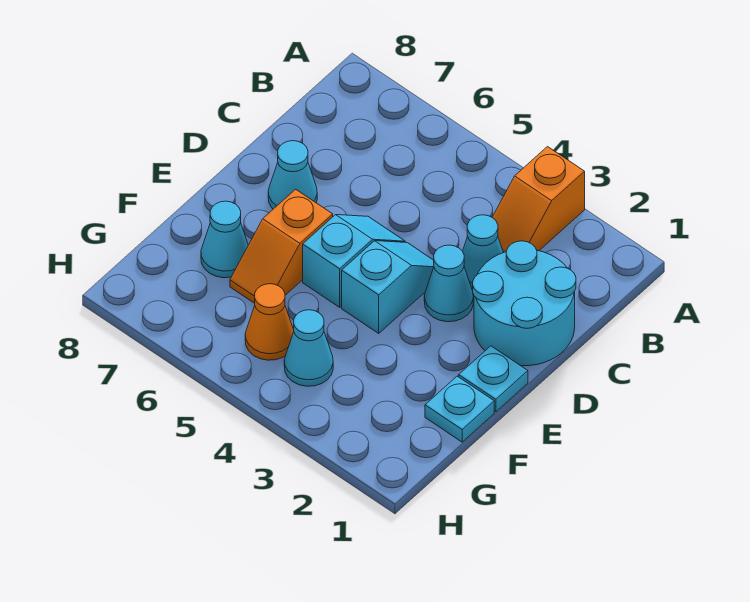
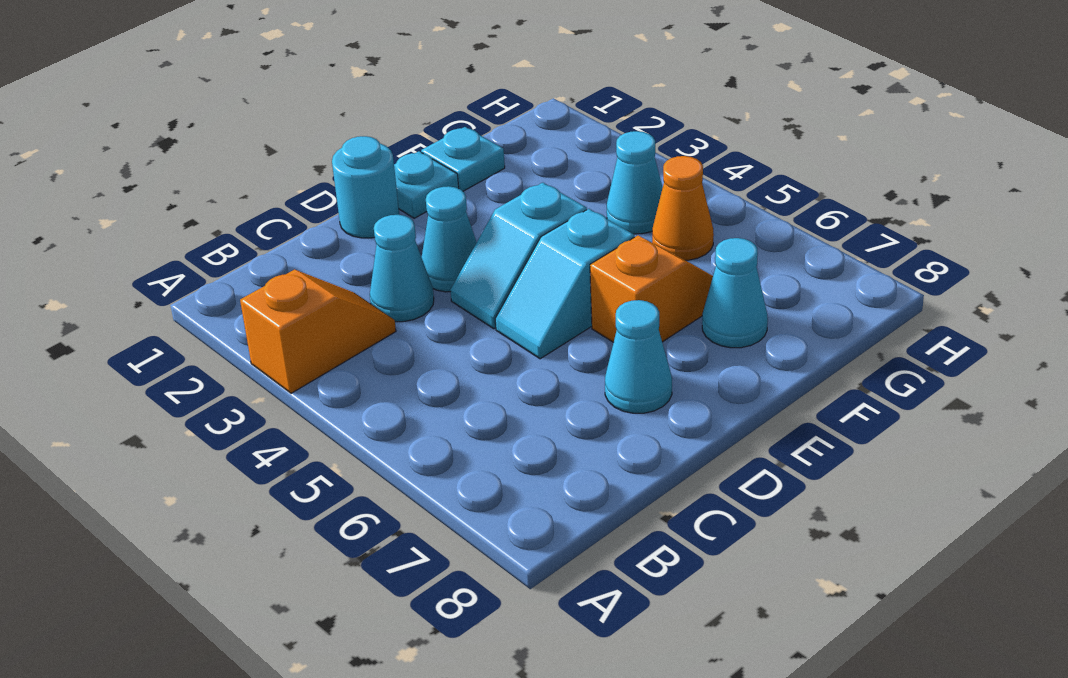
cyan round brick C1:D2 level 1 -> cyan round brick D1 level 1

